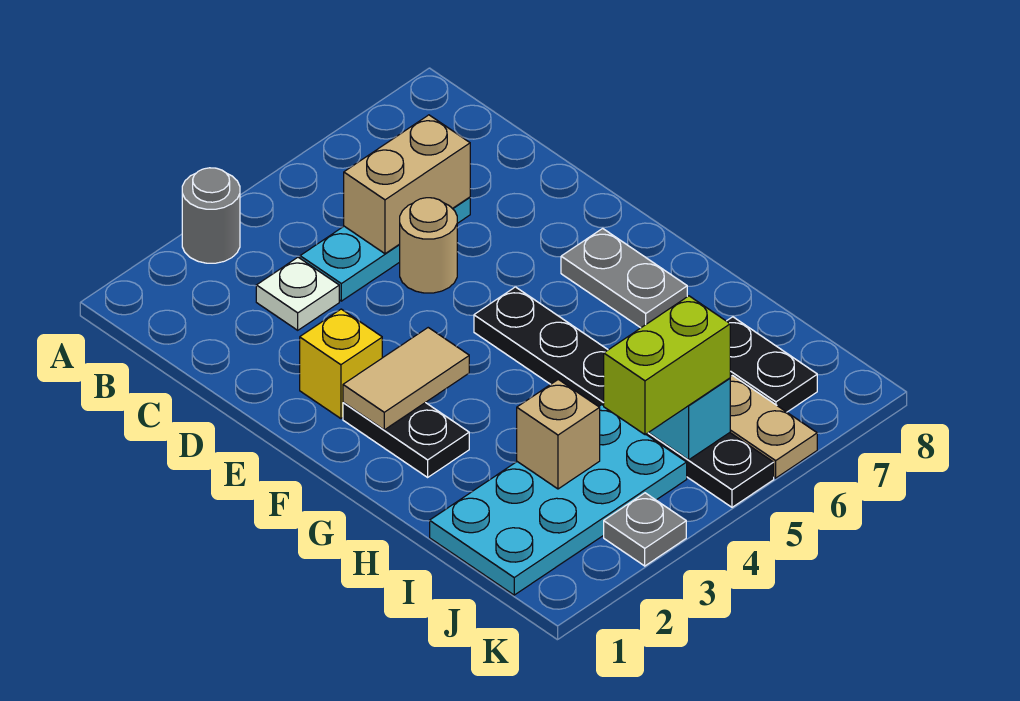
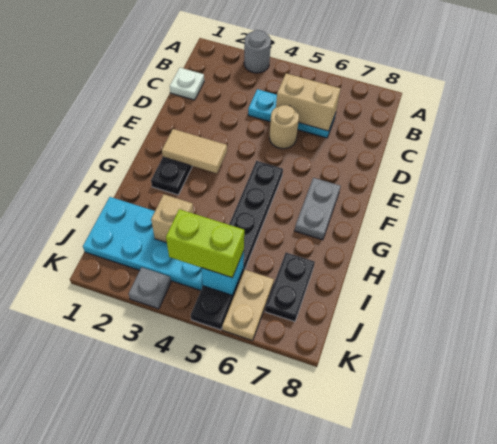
white plate C3 level 1 -> white plate C1 level 1
yellow brick E2 level 1 -> none

